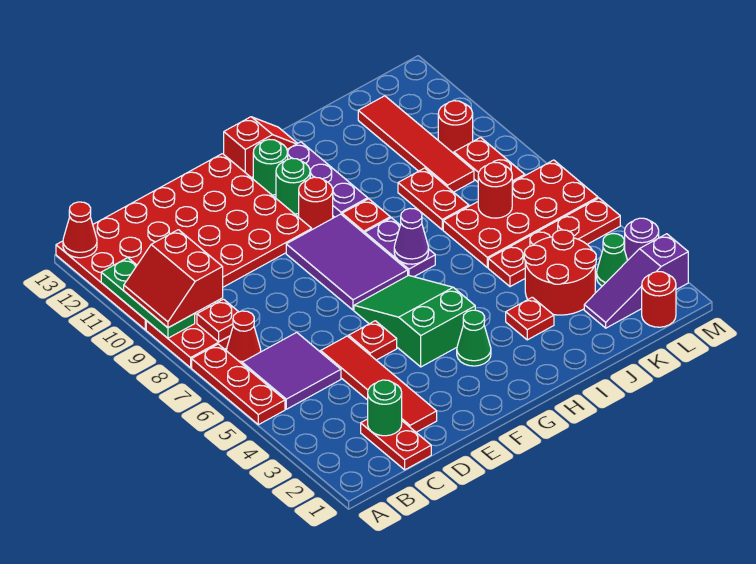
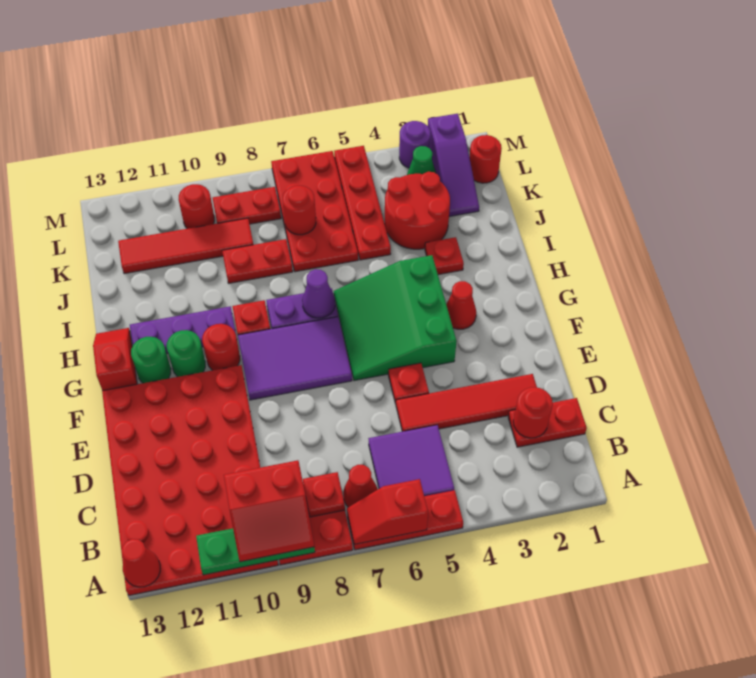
none -> red slope A6:A7 level 2 top 6
green round brick C2 level 2 -> red round brick C2 level 2
green slope F4:G6 level 1 top 4 -> green slope F4:H6 level 1 top 4
green cone G3 level 1 -> red cone G3 level 1

